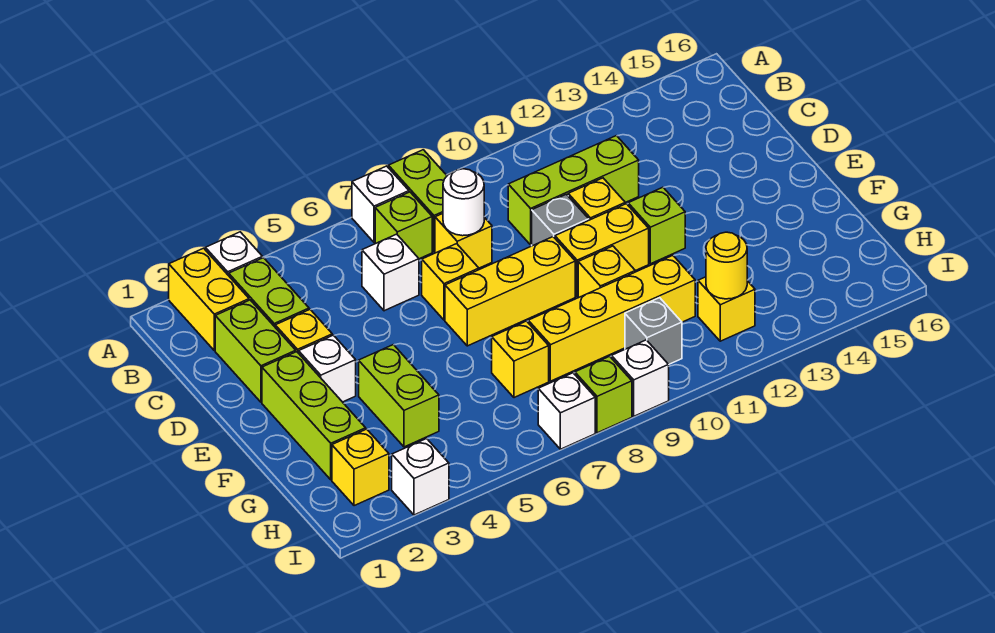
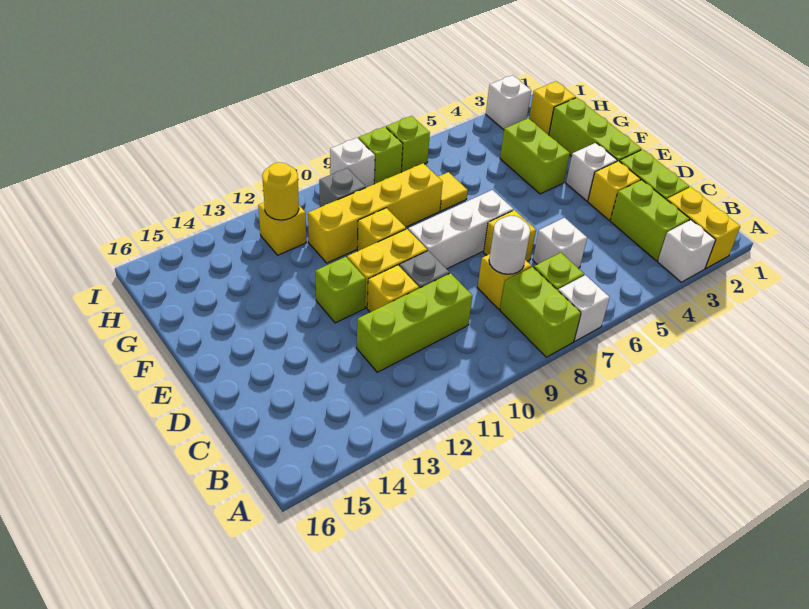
yellow brick E7:E9 level 1 -> white brick E7:E9 level 1
yellow brick G7 level 1 -> yellow tile G7 level 1
white brick I7 level 1 -> lime brick I7 level 1

